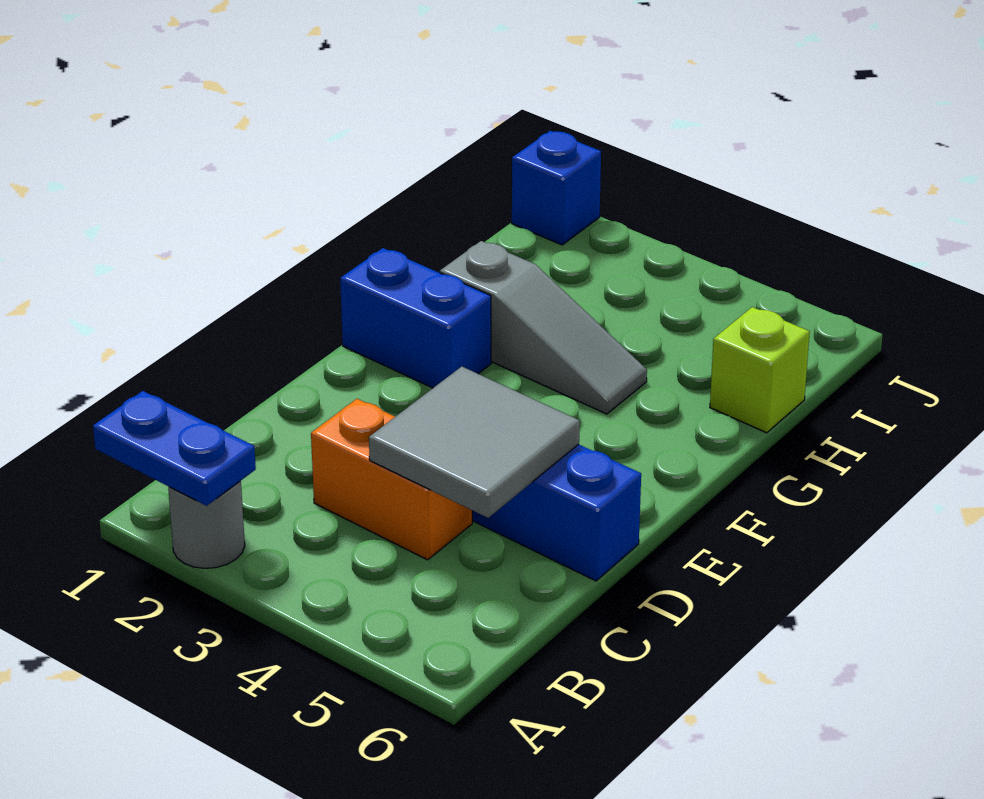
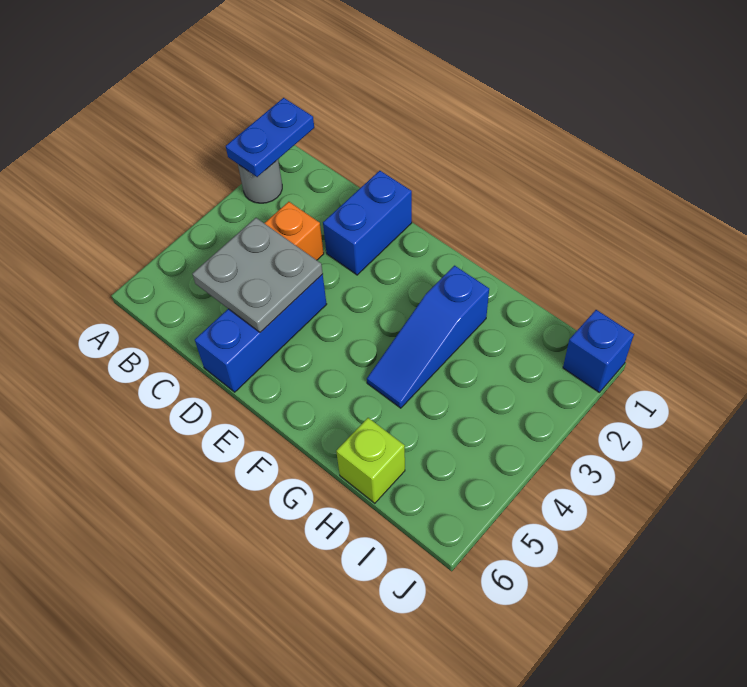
grey tile C4:D5 level 2 -> grey plate C4:D5 level 2
blue brick F1:F2 level 1 -> blue brick D1:D2 level 1
grey slope G2:G4 level 1 top 2 -> blue slope G2:G4 level 1 top 2

